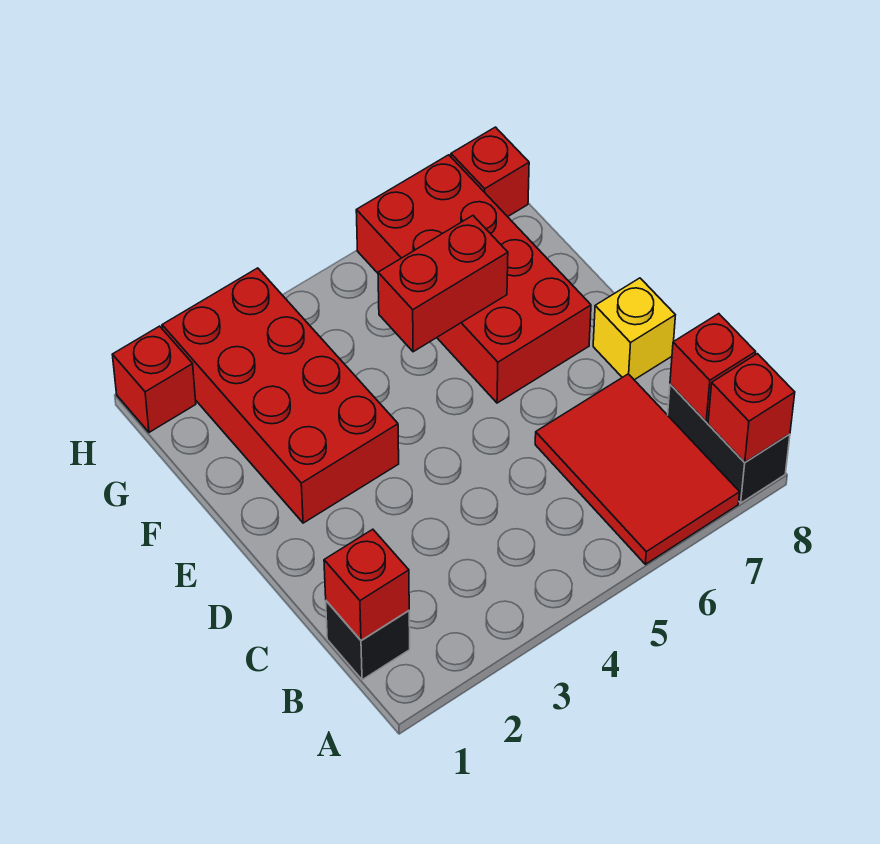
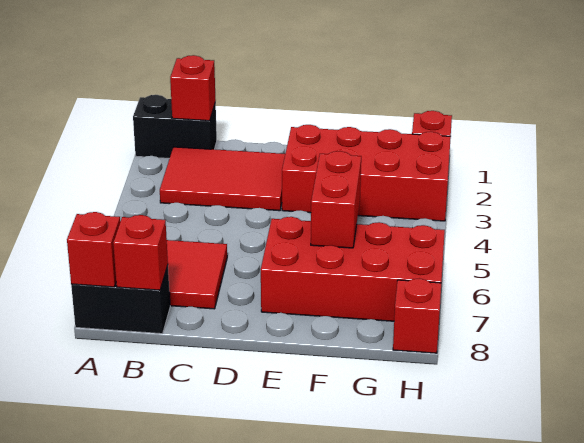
black brick B1 level 1 -> black brick A1:B1 level 1
none -> red tile B2:D3 level 1
yellow brick D8 level 1 -> none

